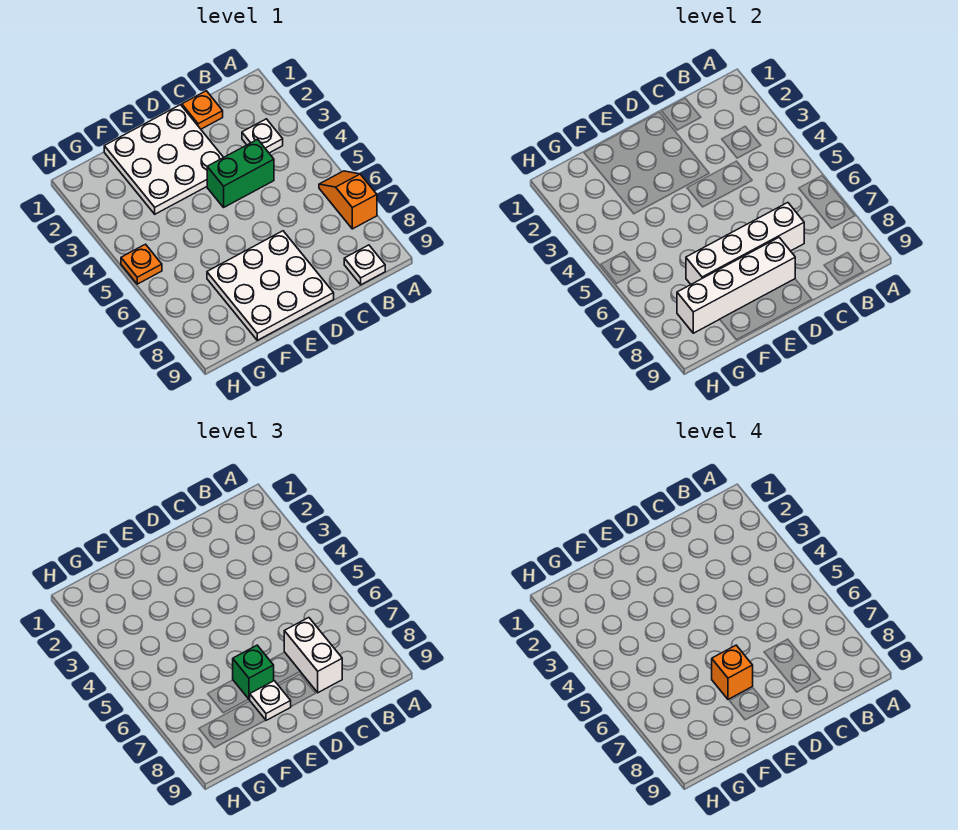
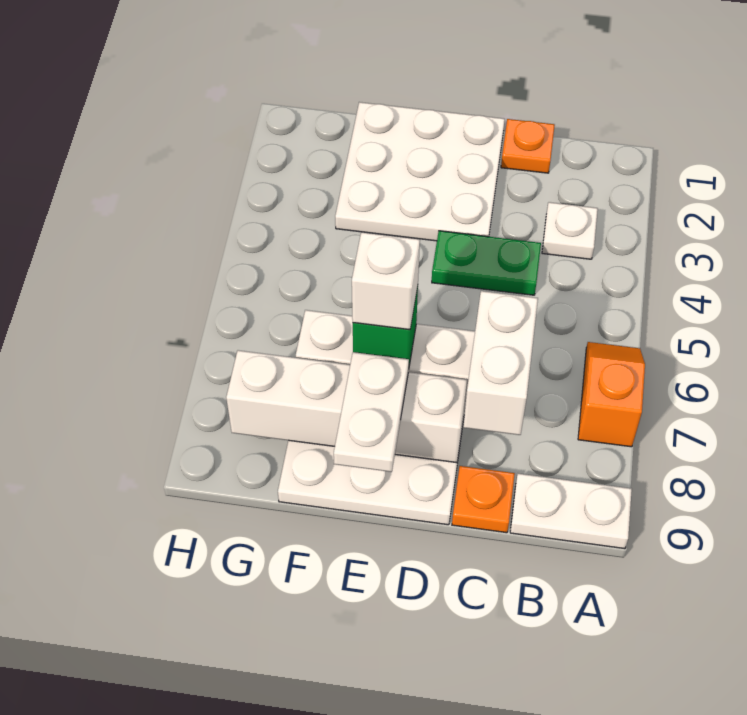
white plate B9 level 1 -> white plate A9:B9 level 1
green brick C4:D4 level 1 -> green plate C4:D4 level 1
orange brick E7 level 4 -> white brick E7 level 4
white plate E8 level 3 -> white plate E8:E9 level 3
orange plate H5 level 1 -> orange plate C9 level 1

